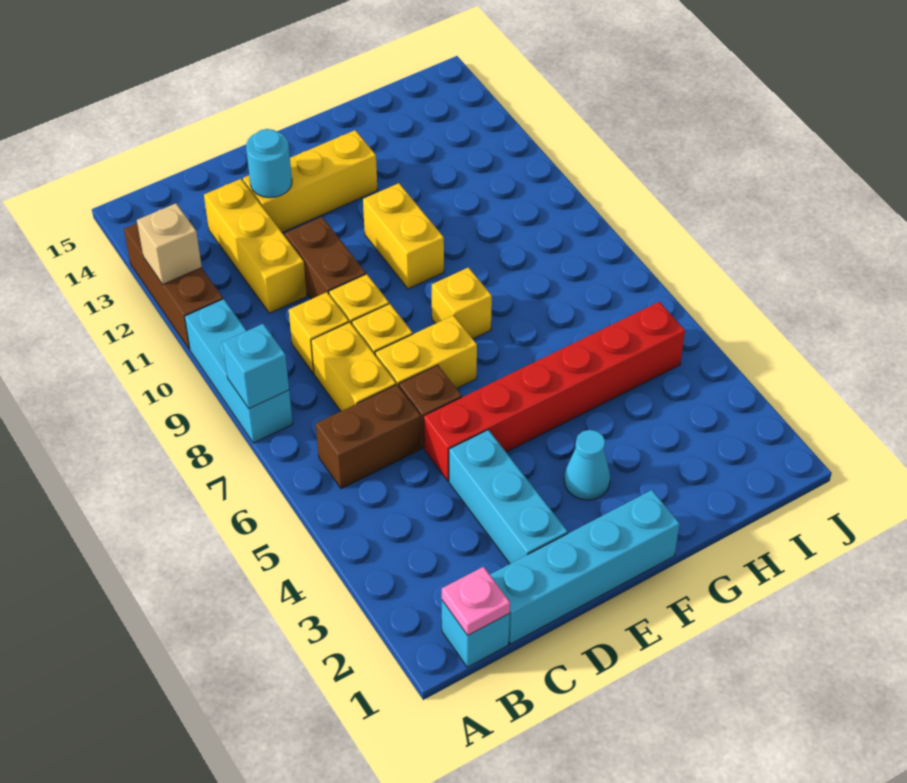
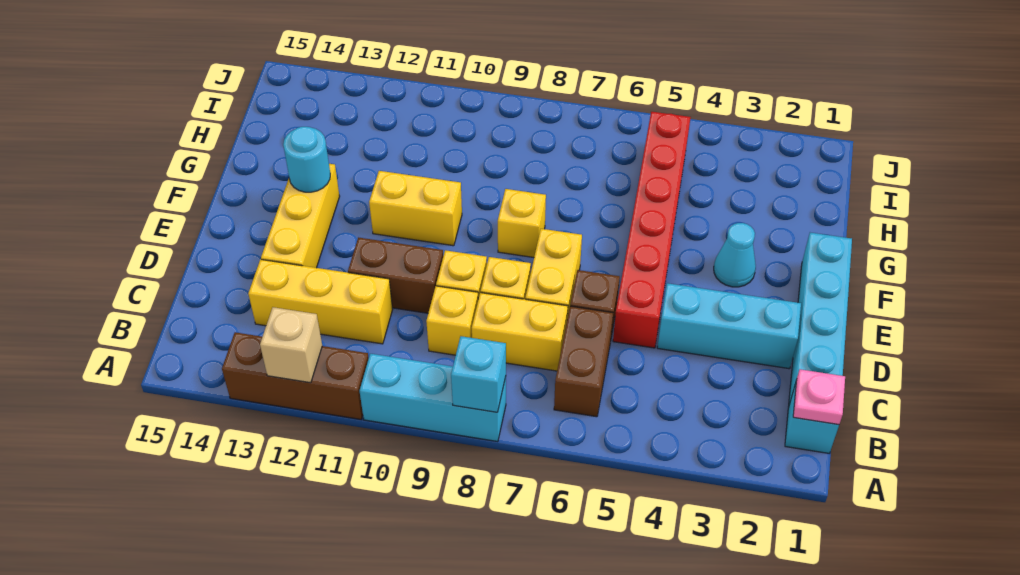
cyan round brick D13 level 2 -> cyan round brick F13 level 2

